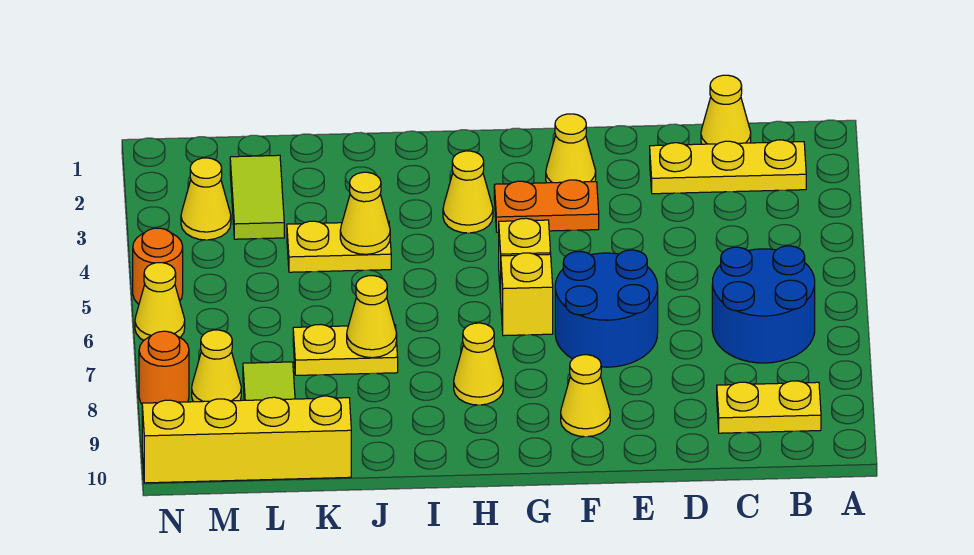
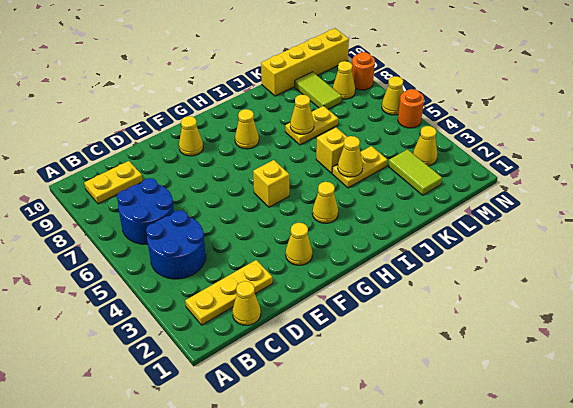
blue round brick E6:F7 level 1 -> blue round brick B4:C5 level 1
orange plate F3:G3 level 1 -> none
yellow brick G6 level 1 -> yellow brick J5 level 1

